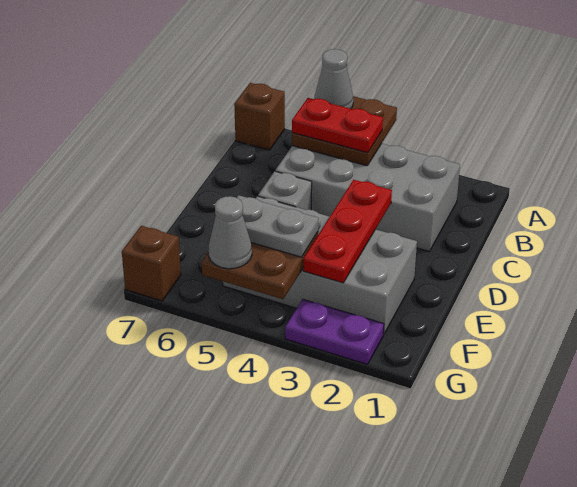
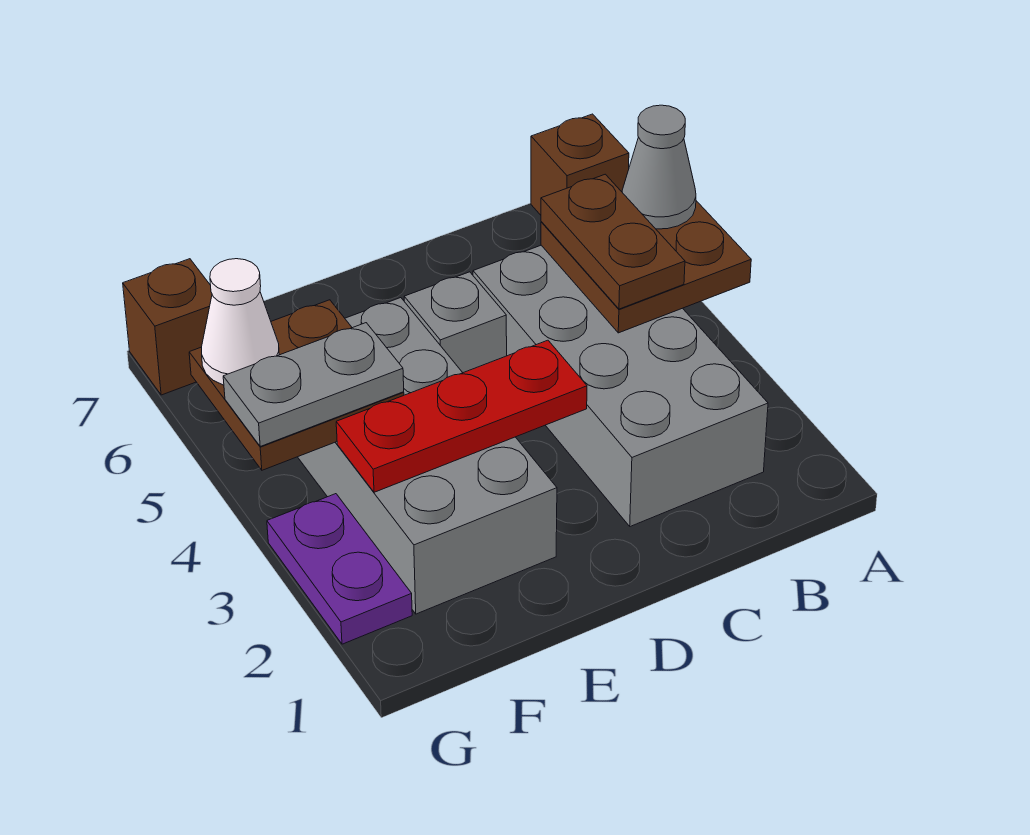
red plate B4:B5 level 3 -> brown plate B4:B5 level 3
grey plate F4:F5 level 3 -> grey plate F4:G4 level 3
grey cone G5 level 3 -> white cone G5 level 3

